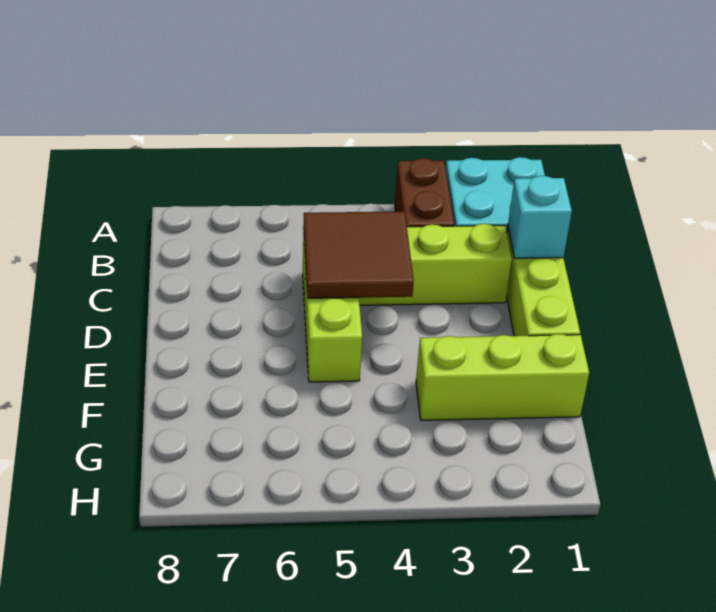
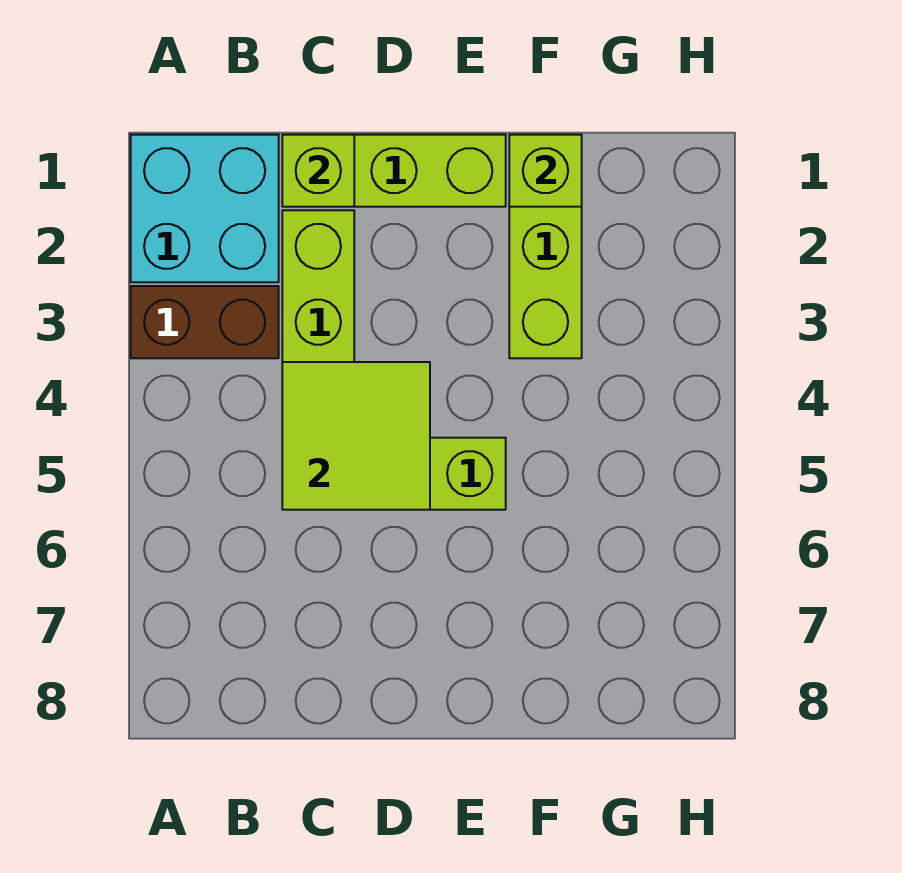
cyan brick C1 level 2 -> lime brick C1 level 2
brown tile C4:D5 level 2 -> lime tile C4:D5 level 2
none -> lime brick F1 level 2

